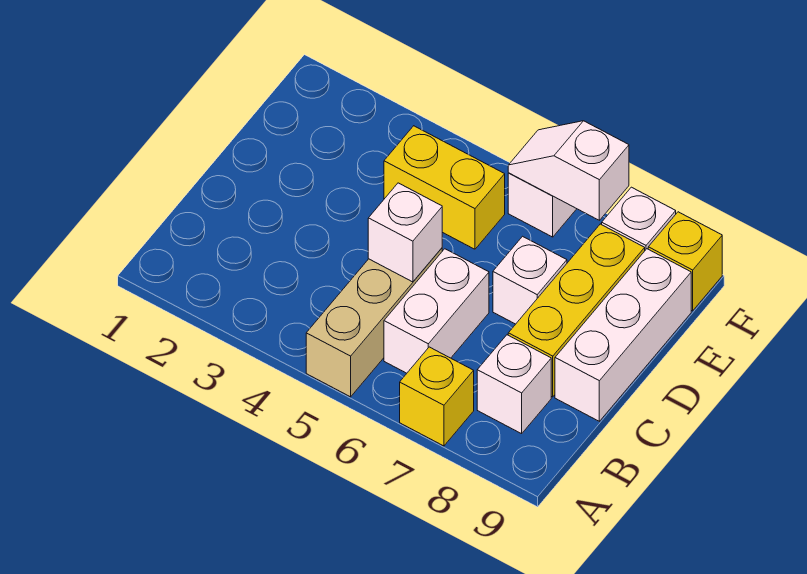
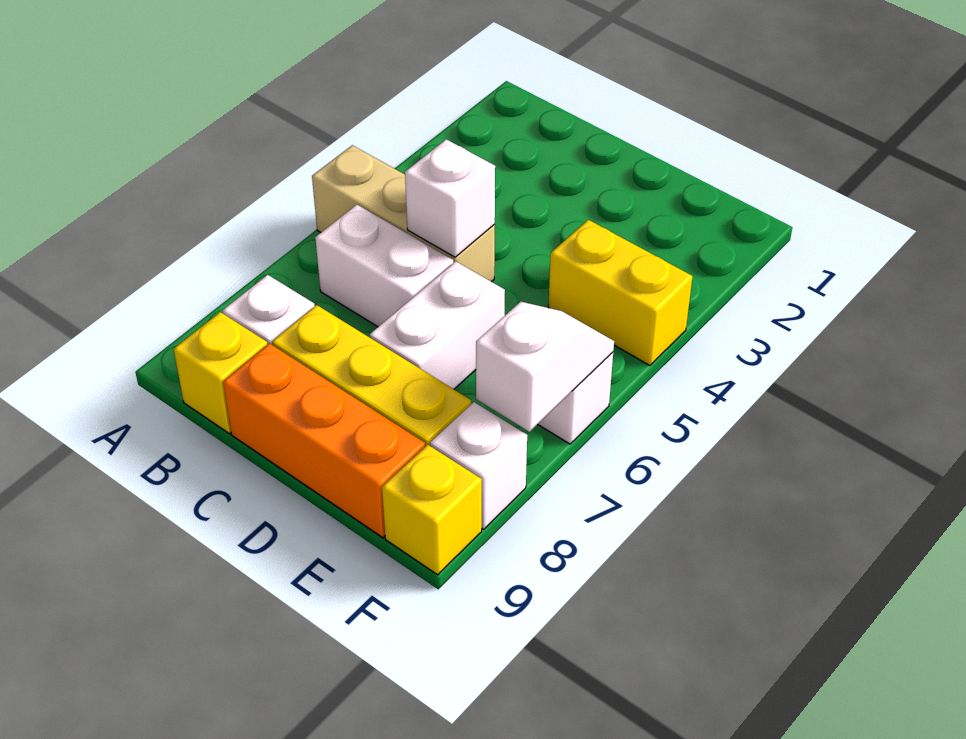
yellow brick A7 level 1 -> yellow brick B9 level 1
white brick C9:E9 level 1 -> orange brick C9:E9 level 1
white brick D7 level 1 -> white brick D6:D7 level 1
yellow brick E4:E5 level 1 -> yellow brick E4:F4 level 1

